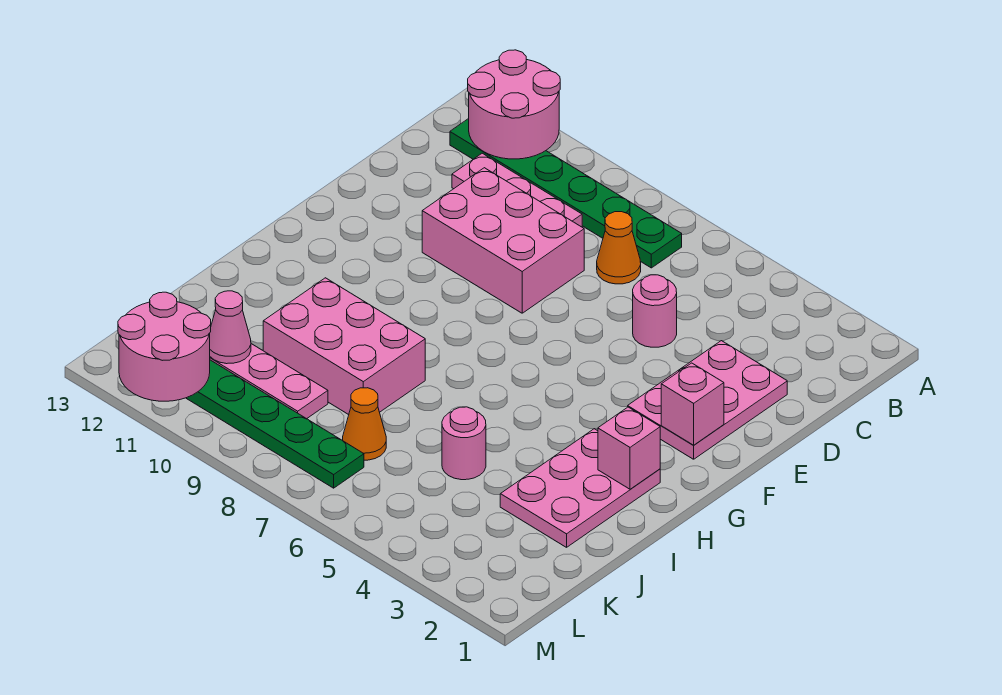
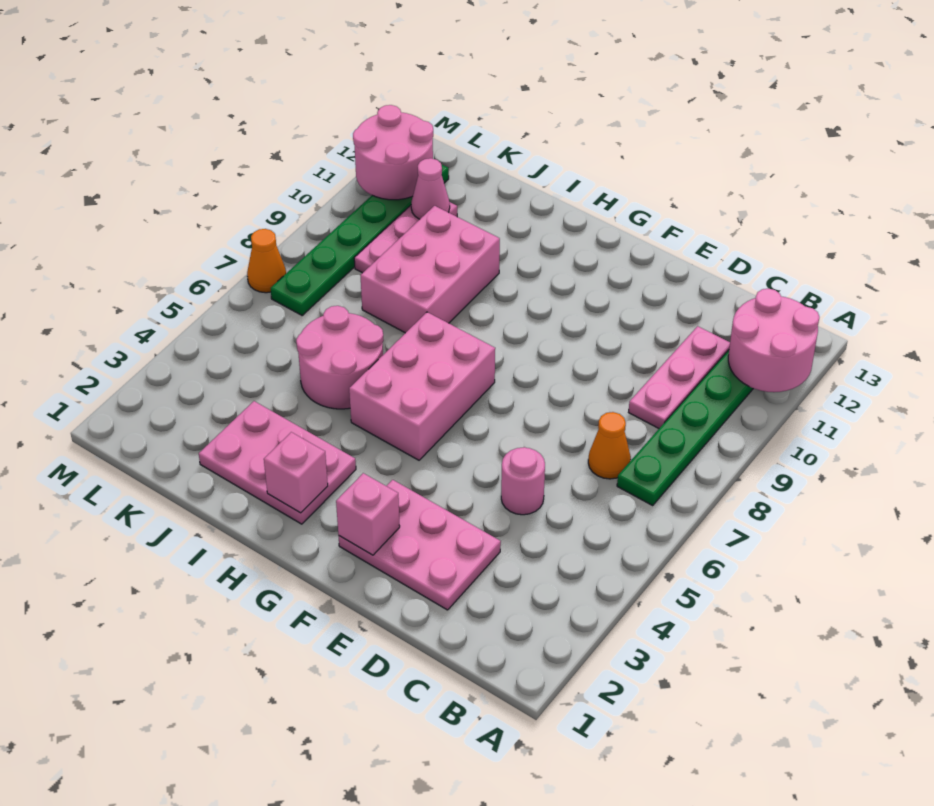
pink brick D8:E10 level 1 -> pink brick G5:H7 level 1
pink round brick J5 level 1 -> pink round brick I5:J6 level 1
orange cone K7 level 1 -> orange cone M7 level 1

